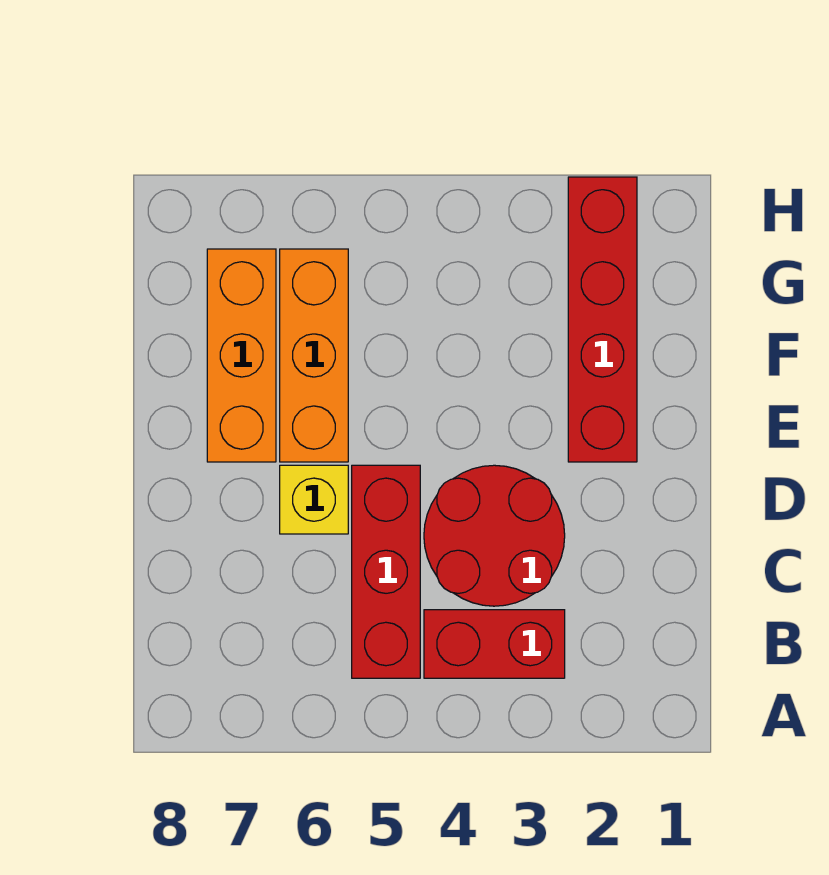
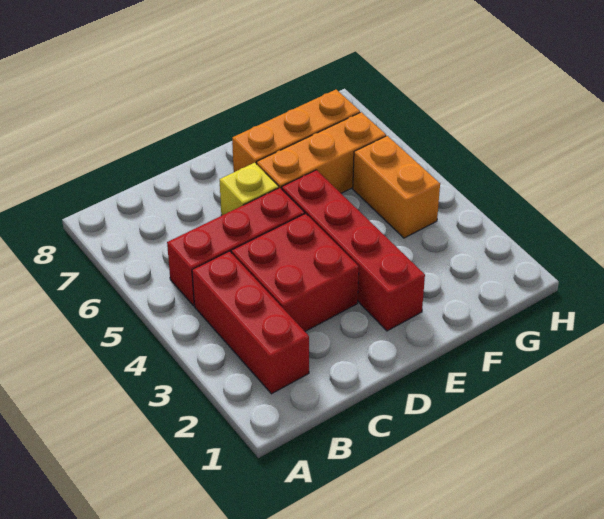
red brick B3:B4 level 1 -> red brick B2:B4 level 1
red round brick C3:D4 level 1 -> red brick C3:D4 level 1
red brick E2:H2 level 1 -> red brick E2:E5 level 1
none -> orange brick G4:G5 level 1

